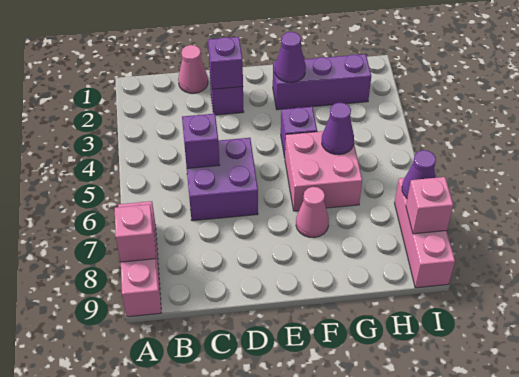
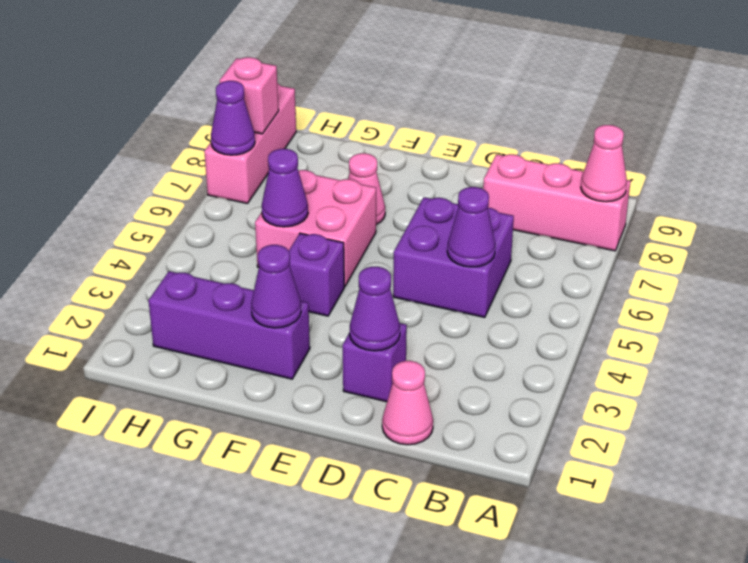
pink brick A7:A9 level 1 -> pink brick A8:C8 level 1
pink brick A8 level 2 -> pink cone A8 level 2
purple brick C5 level 2 -> purple cone C5 level 2
purple brick D2 level 2 -> purple cone D2 level 2

